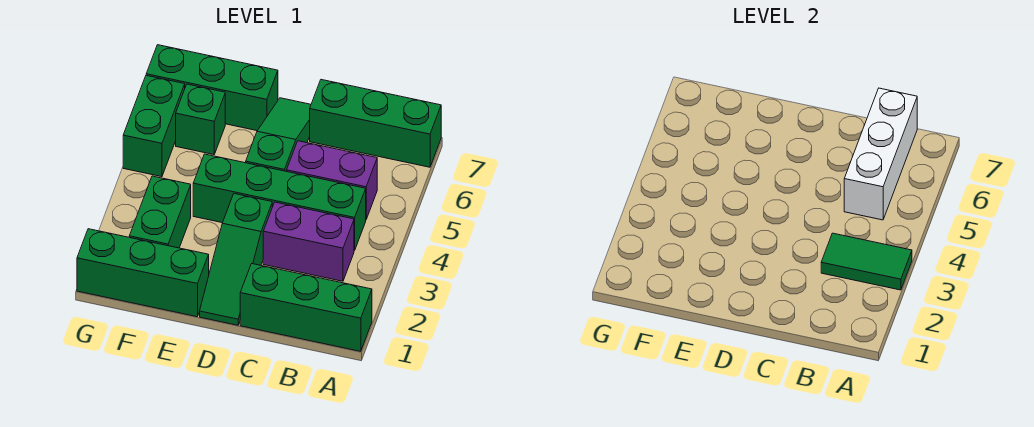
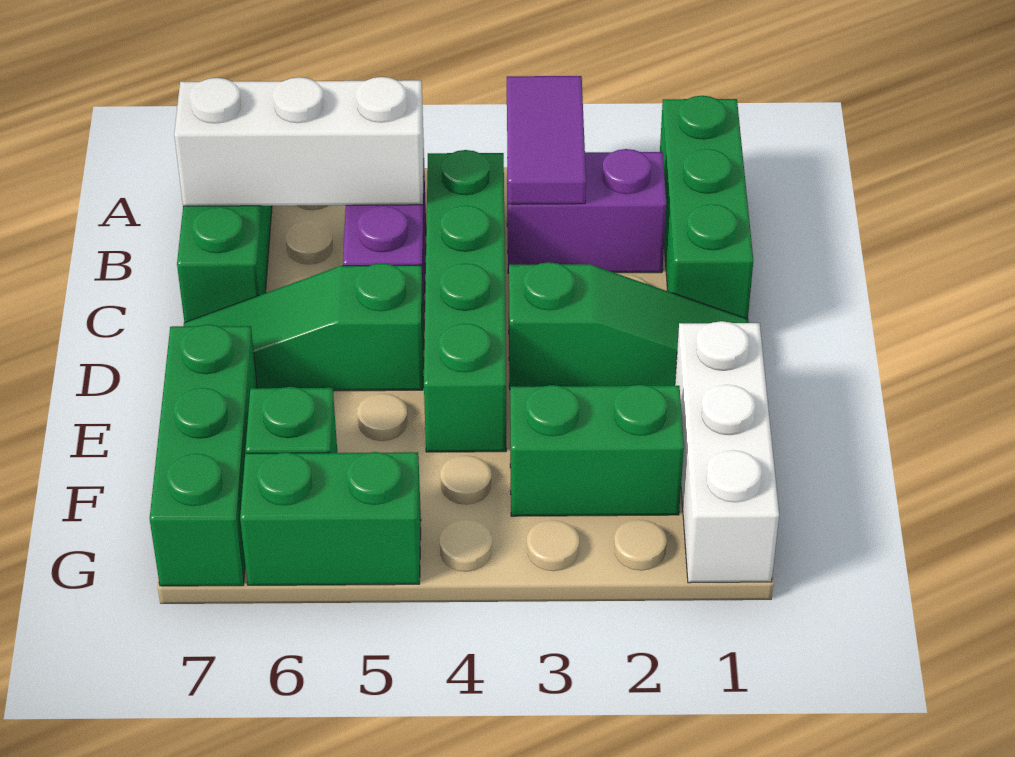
green tile A3:B3 level 2 -> purple tile A3:B3 level 2
purple brick B3:C3 level 1 -> purple brick B2:B3 level 1
green brick E1:G1 level 1 -> white brick E1:G1 level 1

